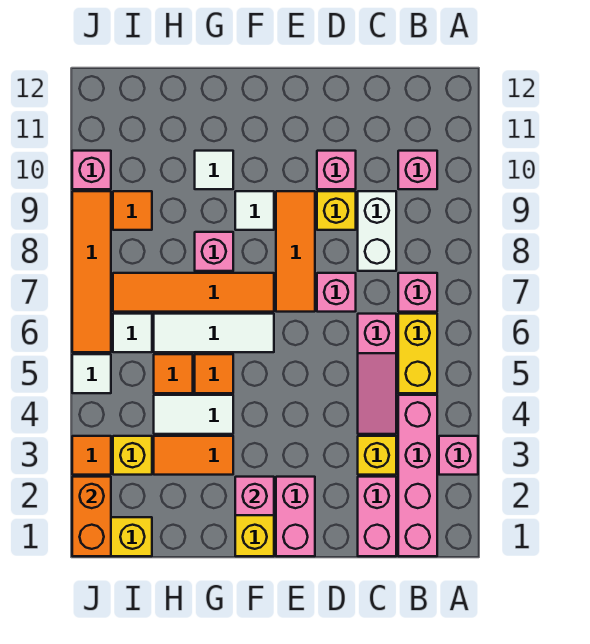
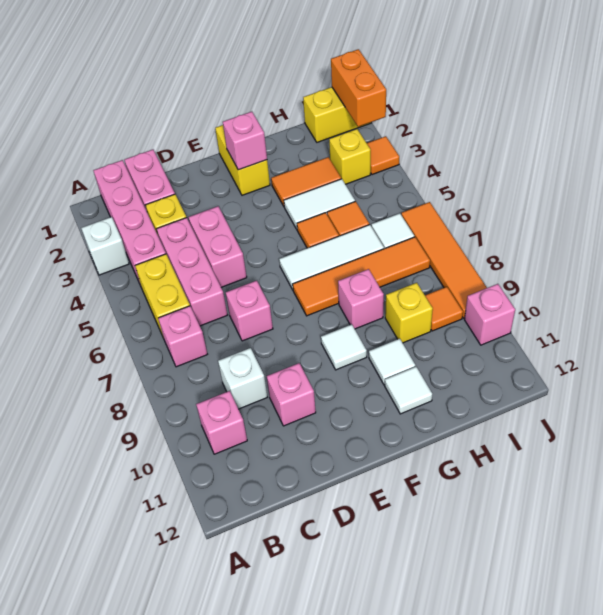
pink brick A3 level 1 -> white brick A3 level 1
pink slope C4:C6 level 1 top 6 -> pink brick C4:C6 level 1
white brick C8:C9 level 1 -> white brick C9 level 1
yellow brick D9 level 1 -> yellow brick H9 level 1
pink brick E1:E2 level 1 -> pink brick D4:D5 level 1
orange tile E7:E9 level 1 -> none
white tile J5 level 1 -> white tile G11 level 1

